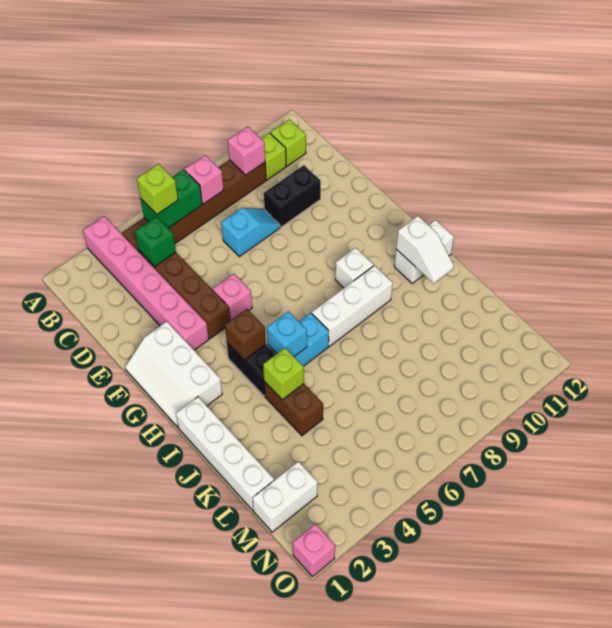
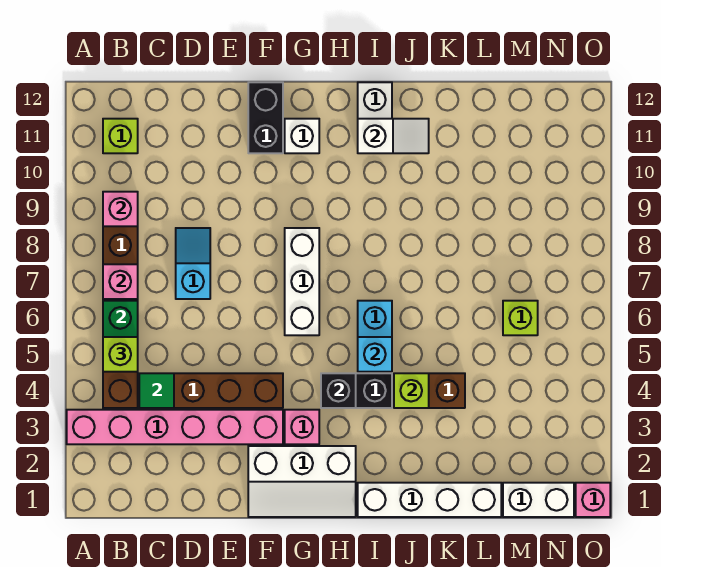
lime brick B10 level 1 -> lime brick M6 level 1
green brick C4 level 2 -> green tile C4 level 2
black brick D9:D10 level 1 -> black brick F11:F12 level 1
pink brick F5 level 1 -> pink brick G3 level 1
brown brick H4 level 2 -> black brick H4 level 2
white brick H9 level 1 -> white brick G11 level 1
white brick I7:I9 level 1 -> white brick G6:G8 level 1
white brick M1:M2 level 1 -> white brick M1:N1 level 1

